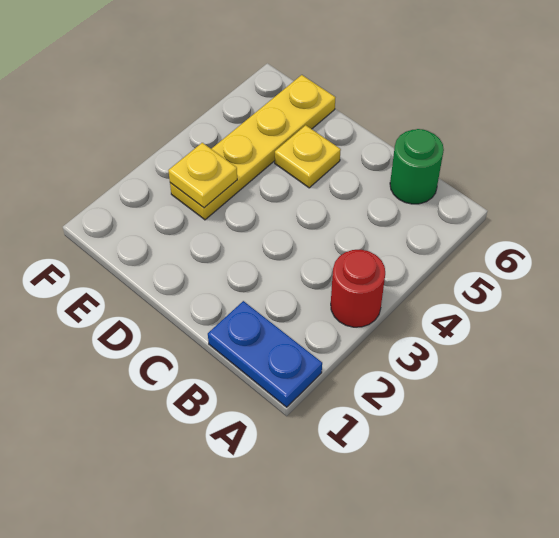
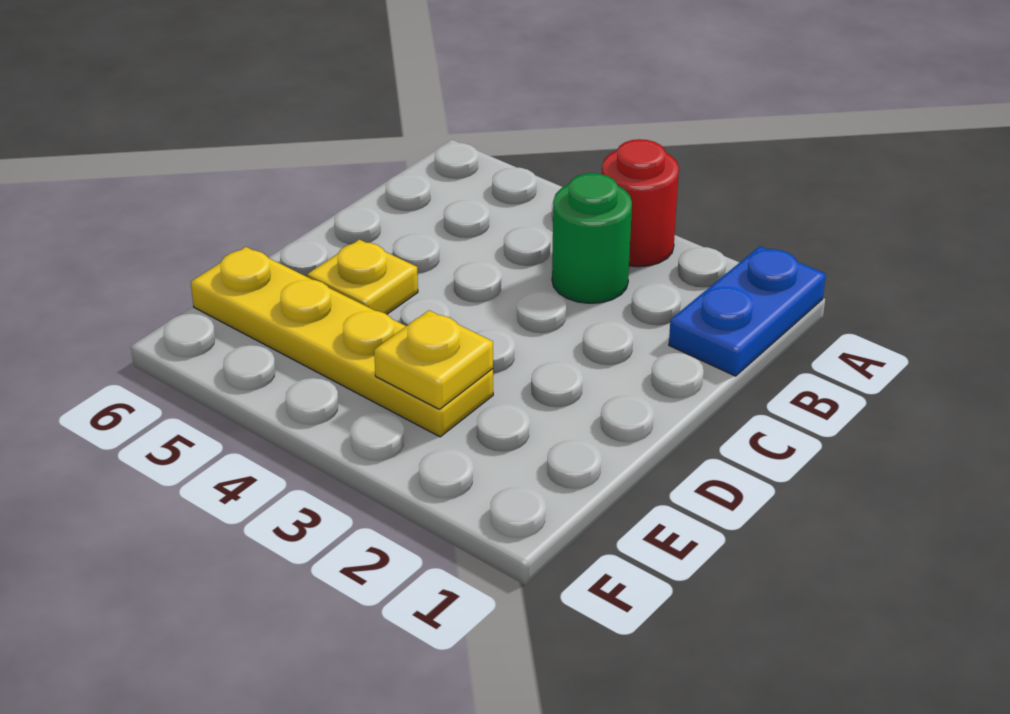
green round brick B6 level 1 -> green round brick B3 level 1

